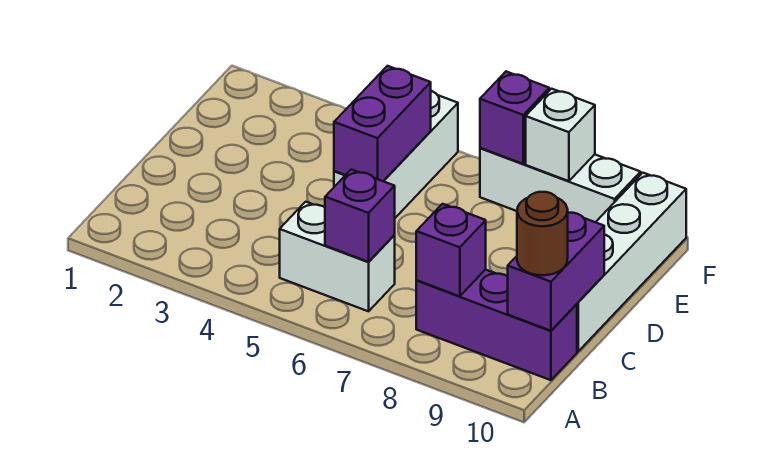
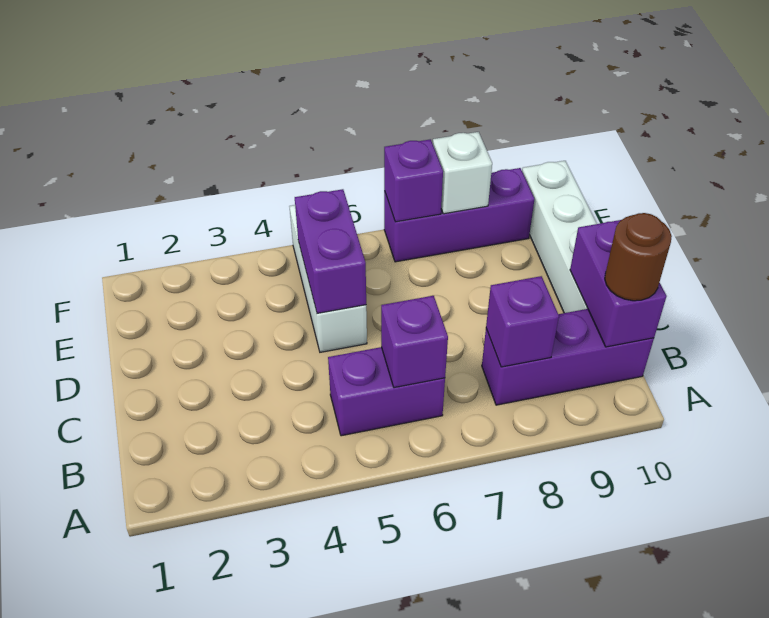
white brick B5:B6 level 1 -> purple brick B5:B6 level 1
white brick F7:F9 level 1 -> purple brick F7:F9 level 1

